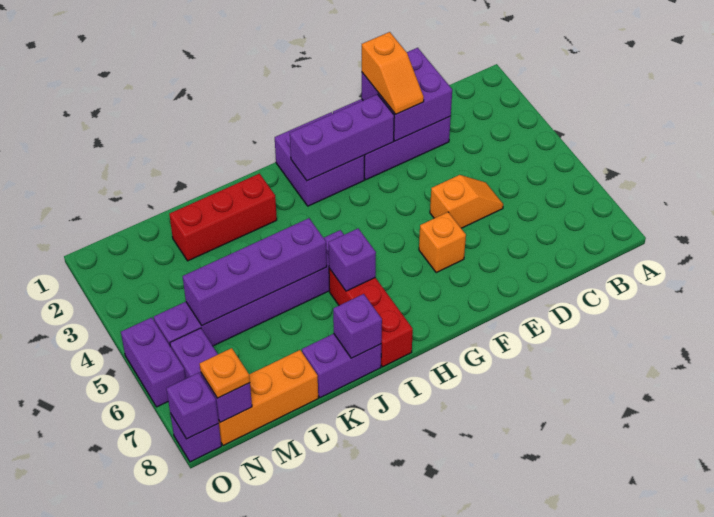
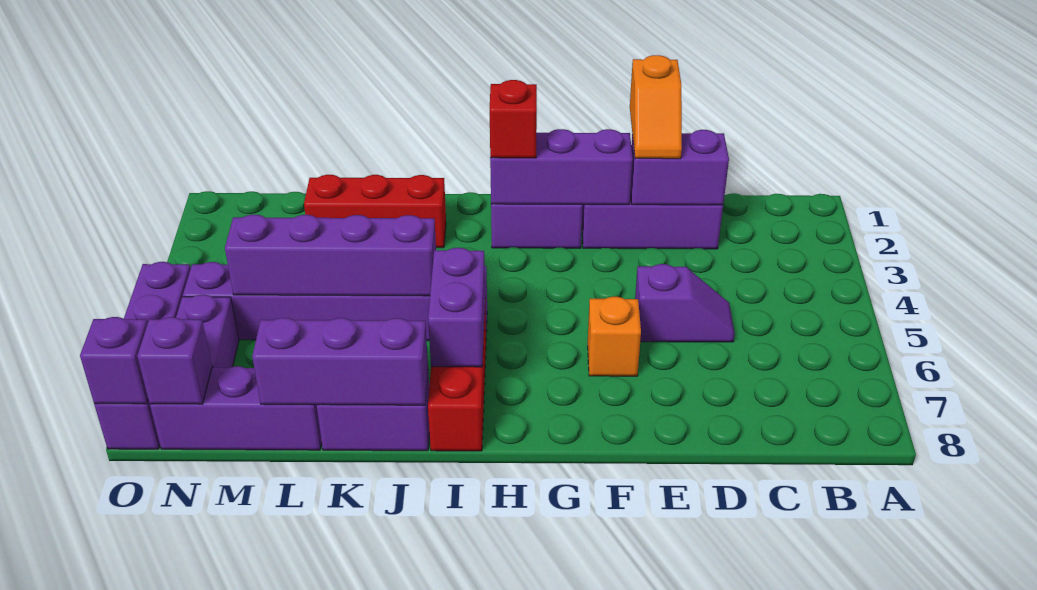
purple brick D1:E2 level 2 -> purple brick D2:E2 level 2
orange slope D5:E5 level 1 top E -> purple slope D5:E5 level 1 top E
none -> red brick H2 level 3
purple brick I6 level 2 -> purple brick I6:I7 level 2
purple brick J8 level 2 -> purple brick J8:L8 level 2
orange brick L8:N8 level 1 -> purple brick L8:N8 level 1
orange plate N8 level 3 -> none

